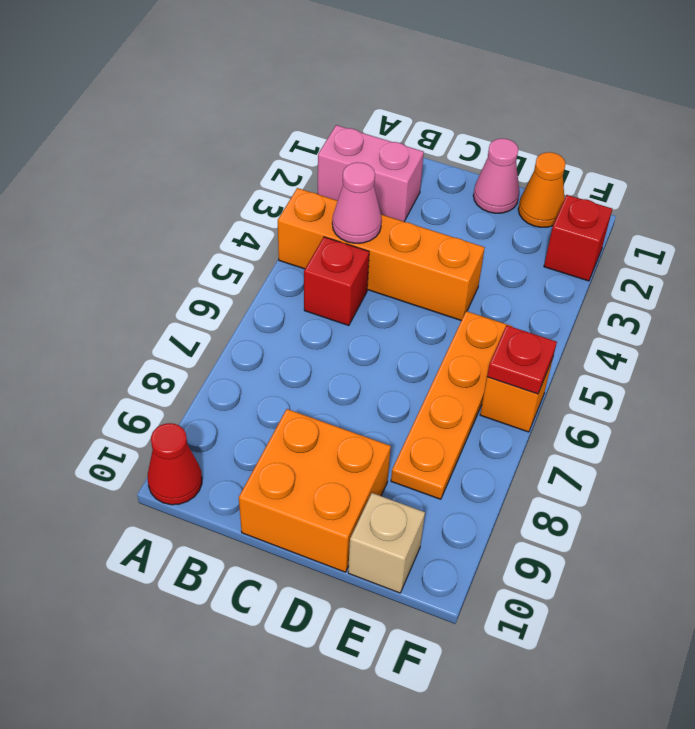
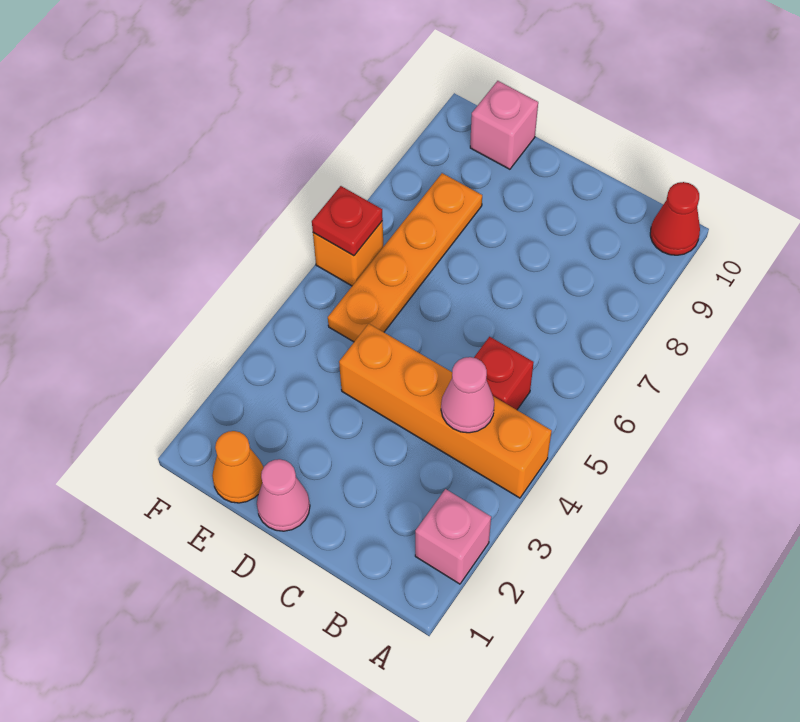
pink brick A2:B2 level 1 -> pink brick A2 level 1
orange brick C9:D10 level 1 -> none
tan brick E10 level 1 -> pink brick E10 level 1
red brick F2 level 1 -> none

